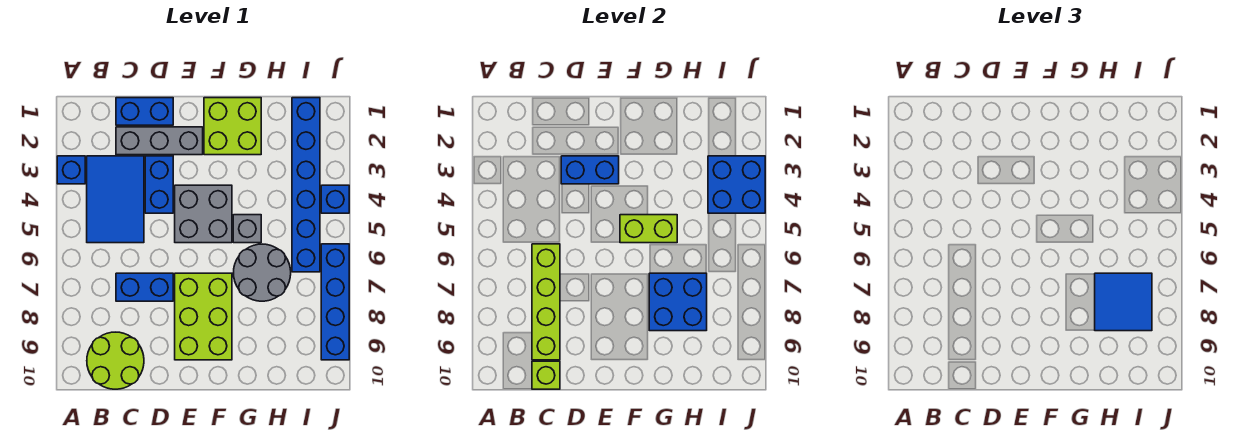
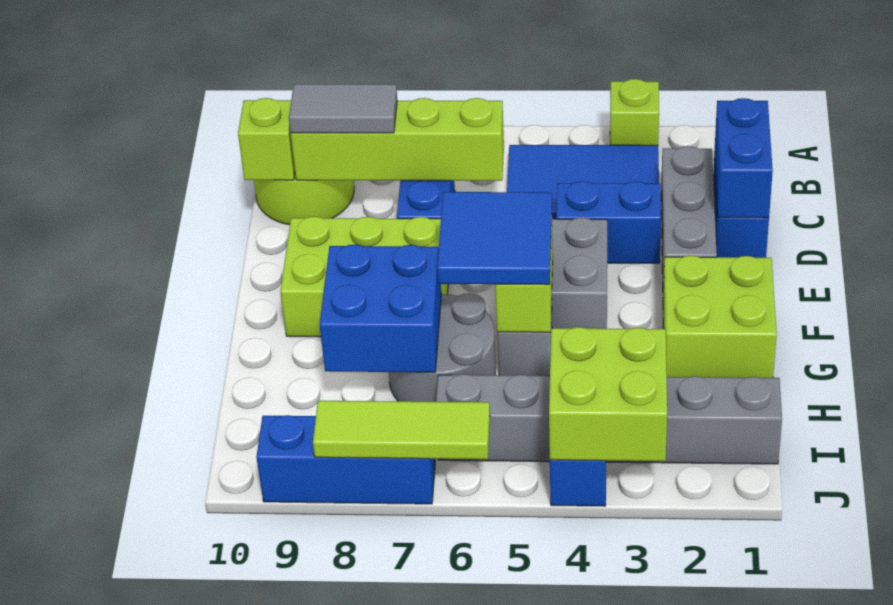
blue brick A3 level 1 -> lime brick A3 level 1
none -> grey tile C8:C9 level 3
blue brick D3:E3 level 2 -> blue brick C1:D1 level 2
blue tile H7:I8 level 3 -> blue tile F5:G6 level 3
blue brick I1:I6 level 1 -> grey brick I1:I6 level 1
blue brick I3:J4 level 2 -> lime brick I3:J4 level 2
blue brick J6:J9 level 1 -> blue brick J7:J9 level 1
none -> lime tile J6:J8 level 2

